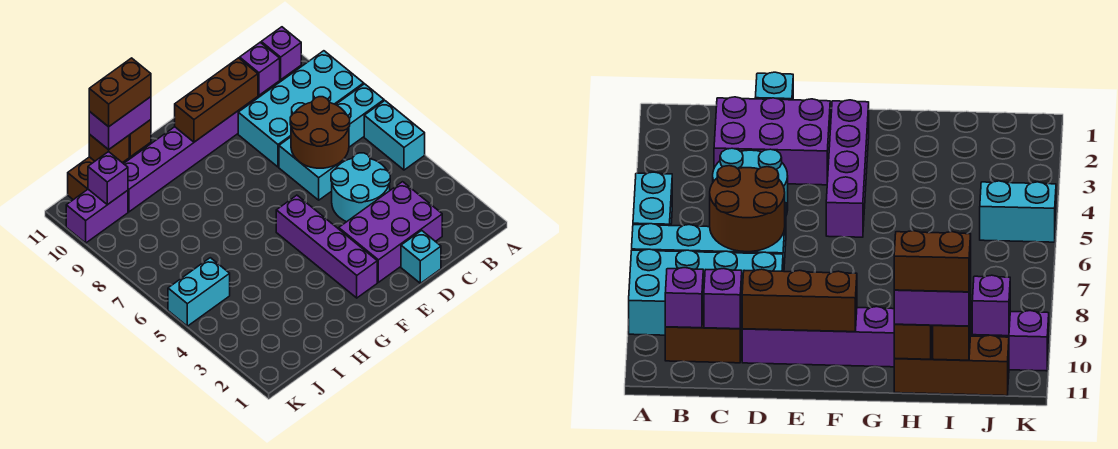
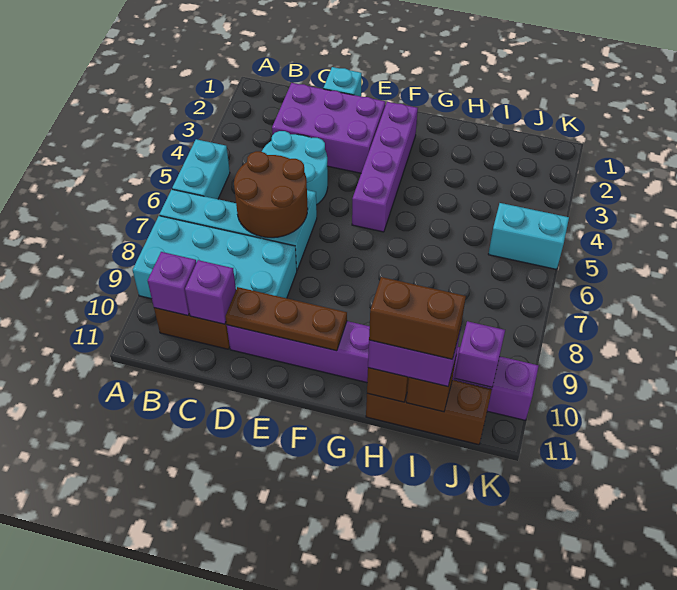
brown brick D10:F10 level 2 -> brown plate D10:F10 level 2

